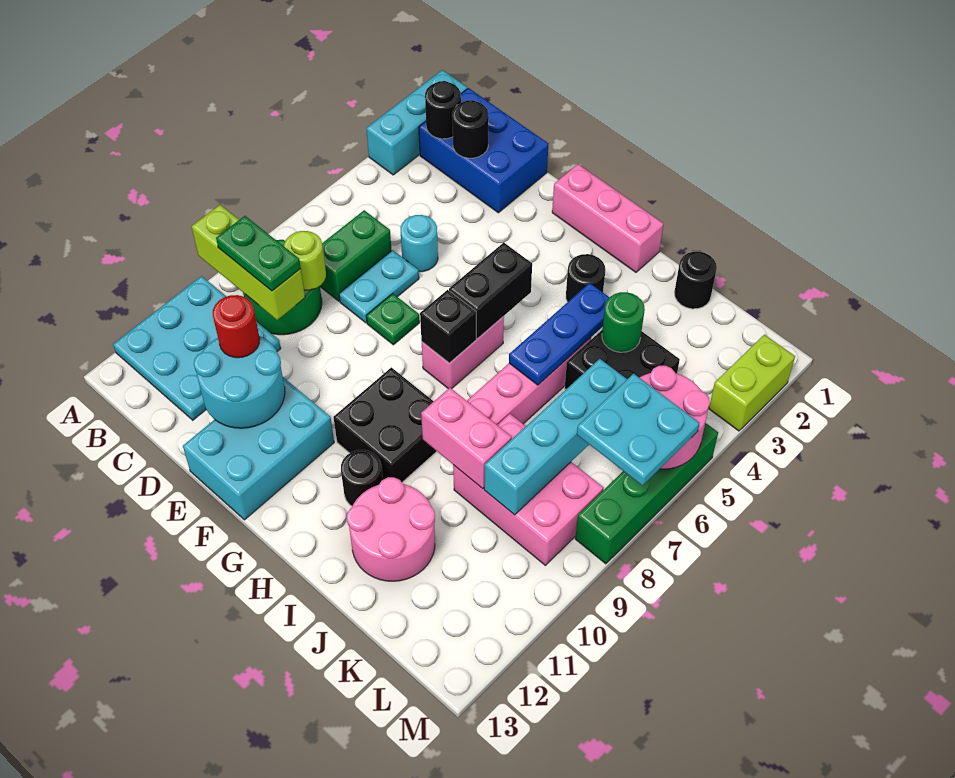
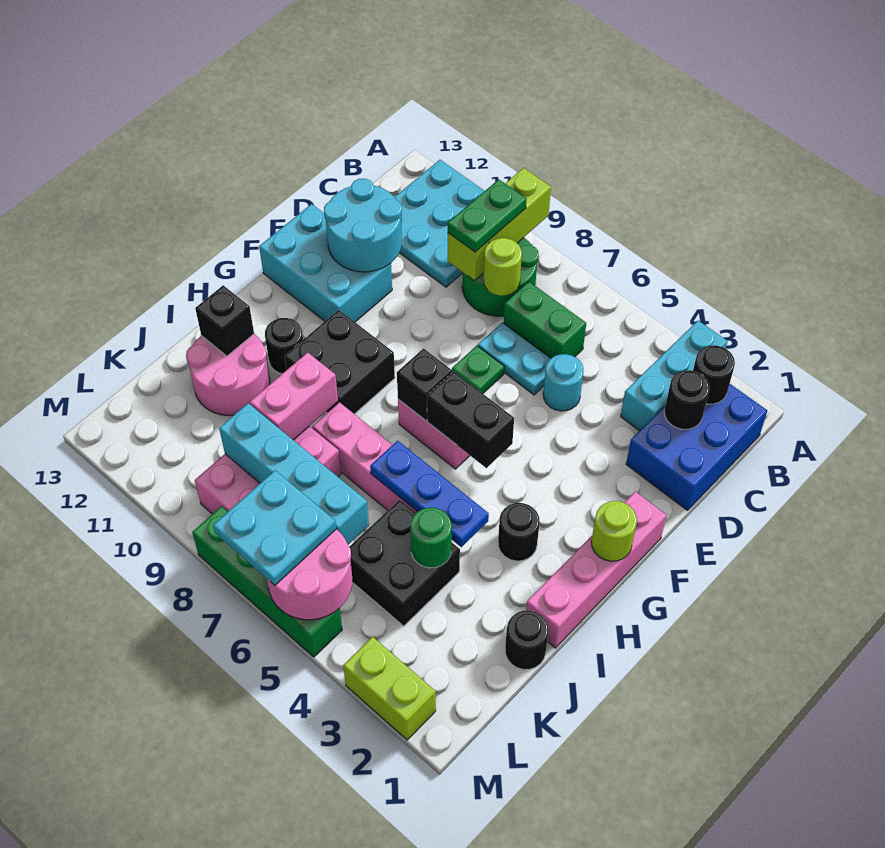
cyan brick A1:A3 level 1 -> cyan brick A3:C3 level 1
red round brick D11 level 3 -> none
pink brick F1:H1 level 1 -> pink brick F1:I1 level 1
none -> lime round brick G1 level 2
none -> black brick I12 level 2

